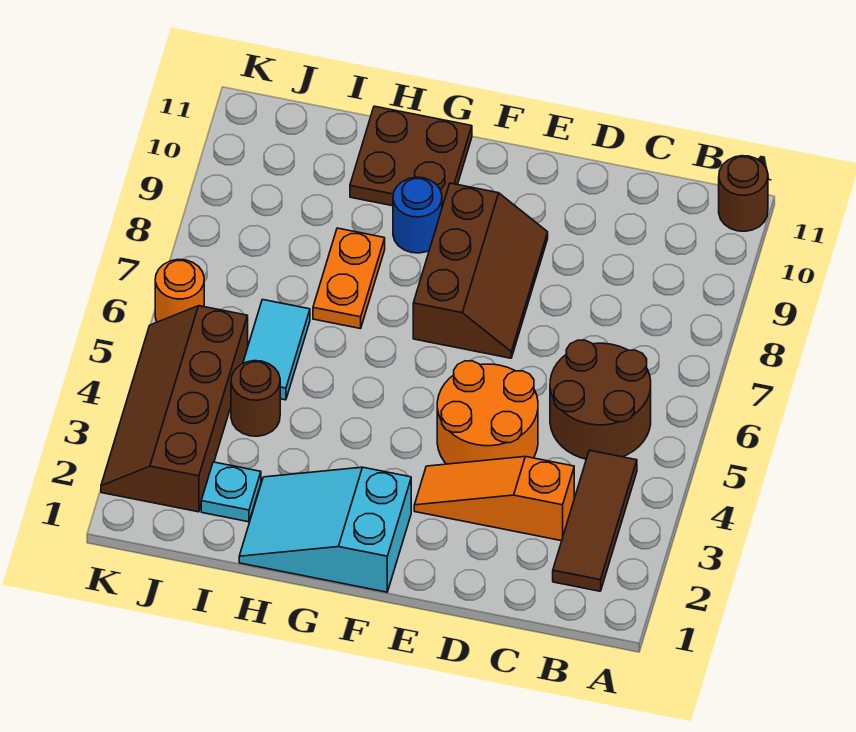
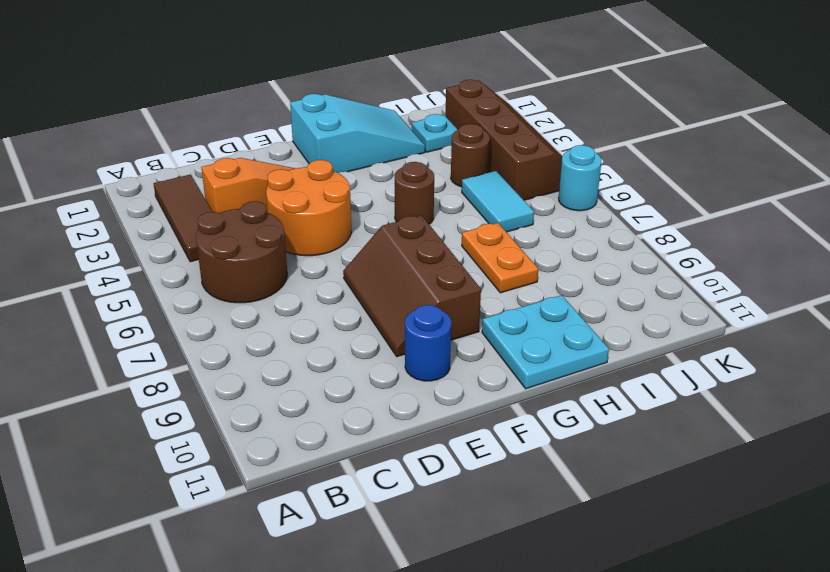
brown round brick A11 level 1 -> brown round brick G5 level 1
blue round brick G9 level 1 -> blue round brick E10 level 1
brown plate G10:H11 level 1 -> cyan plate G10:H11 level 1
orange round brick K6 level 1 -> cyan round brick K6 level 1

